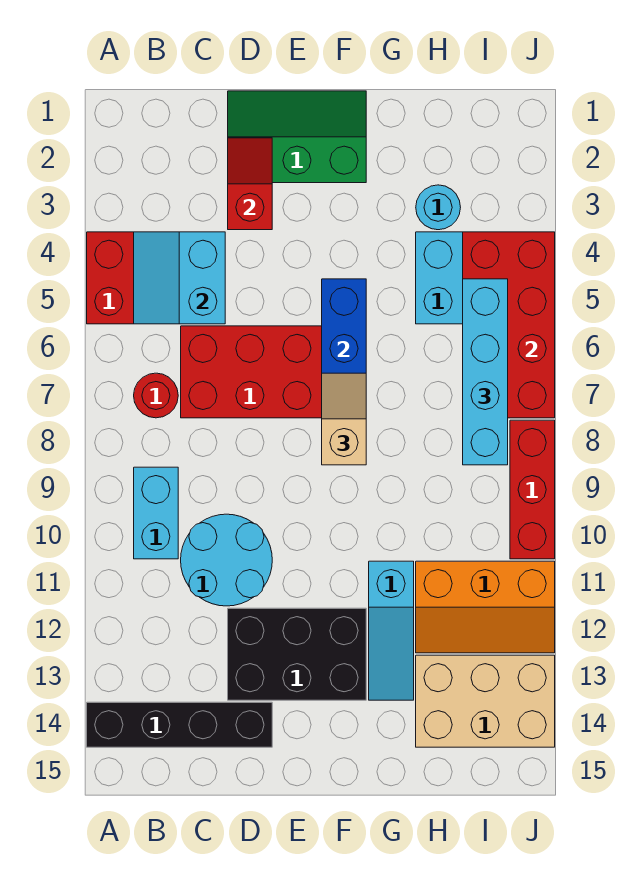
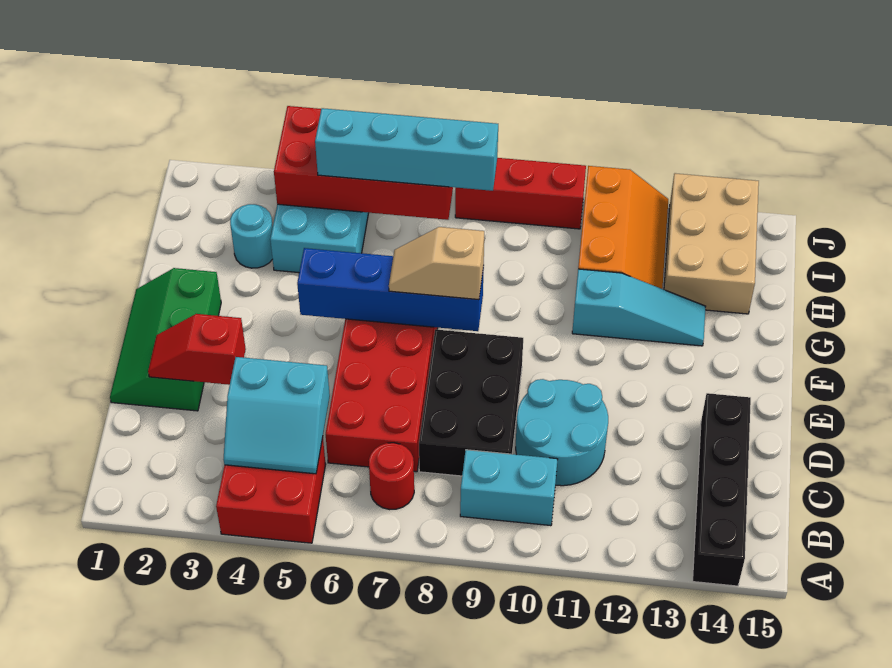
black brick D12:F13 level 1 -> black brick C8:E9 level 1

